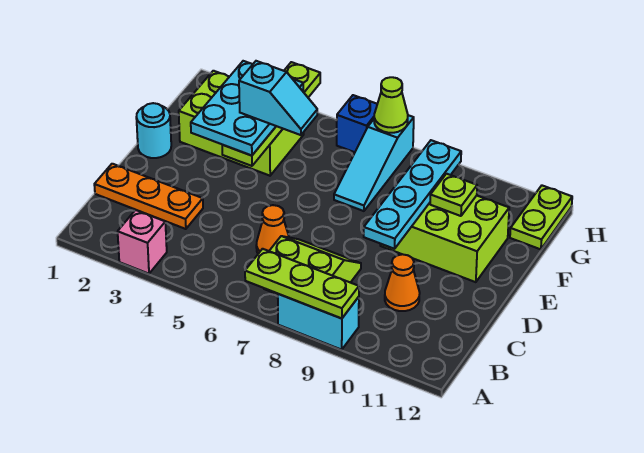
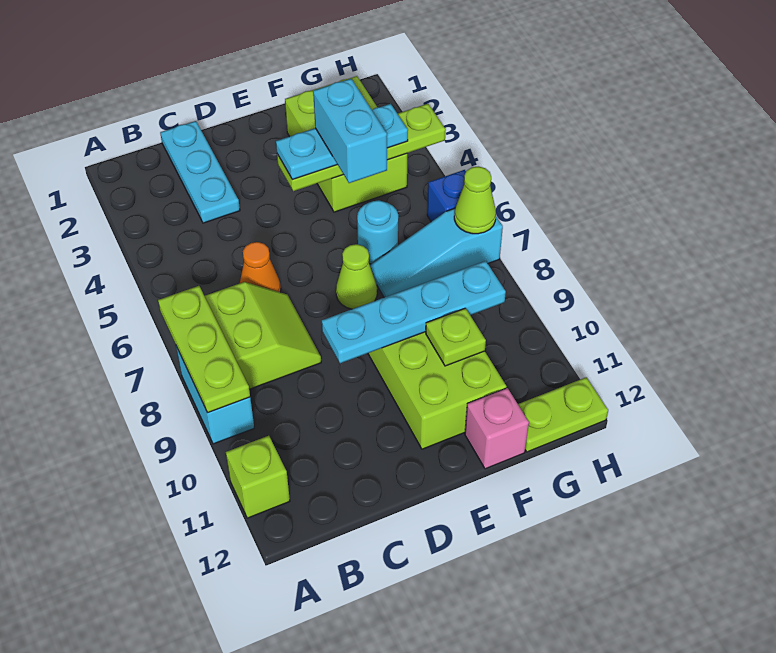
pink brick A3 level 1 -> pink brick F12 level 1
none -> lime brick A11 level 1
orange plate C1:C3 level 1 -> cyan plate C1:C3 level 1
orange cone C10 level 1 -> none
cyan round brick E1 level 1 -> cyan round brick F6 level 1
cyan plate E3:G4 level 3 -> cyan plate E4:G4 level 3
none -> lime cone E7 level 1
cyan slope F4:F5 level 4 top 4 -> cyan brick F4:F5 level 4

